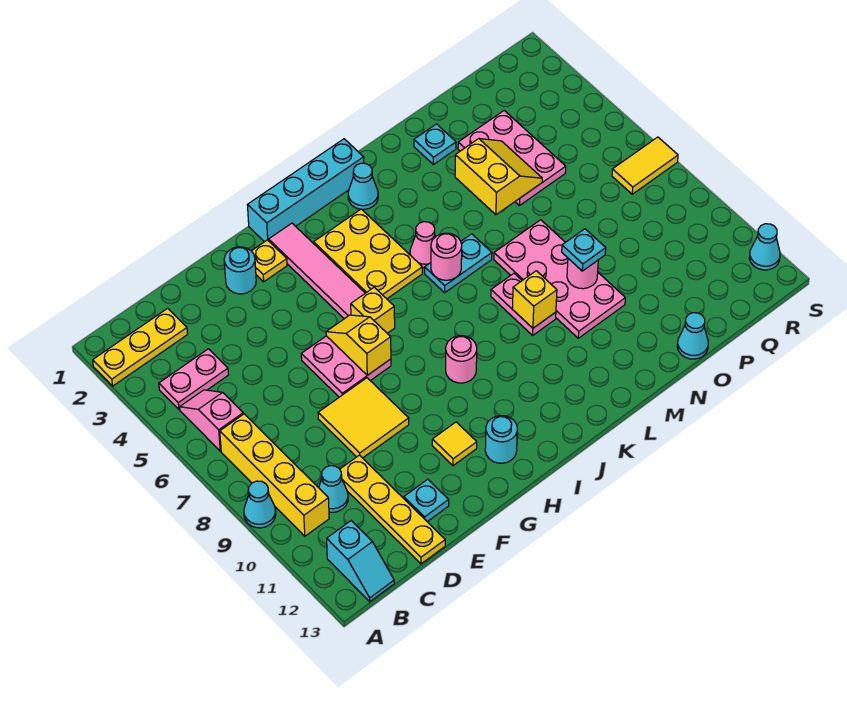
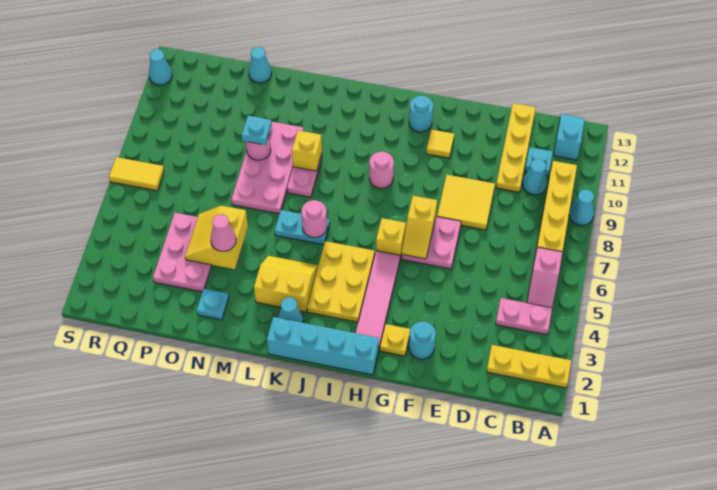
cyan plate E12 level 1 -> cyan plate C11 level 1
none -> yellow slope K3:L4 level 1 top 3
pink cone K5 level 1 -> pink cone N4 level 3

